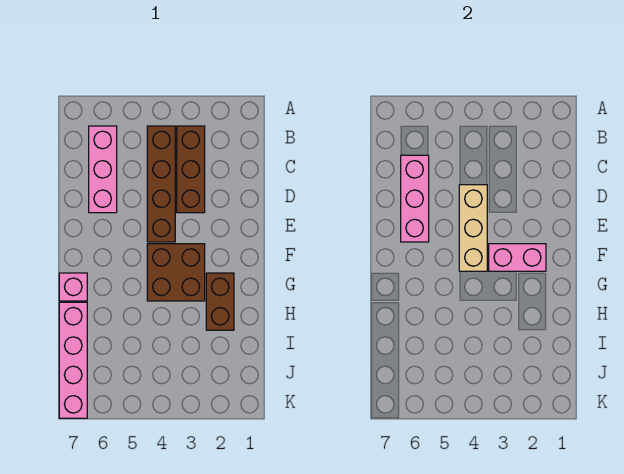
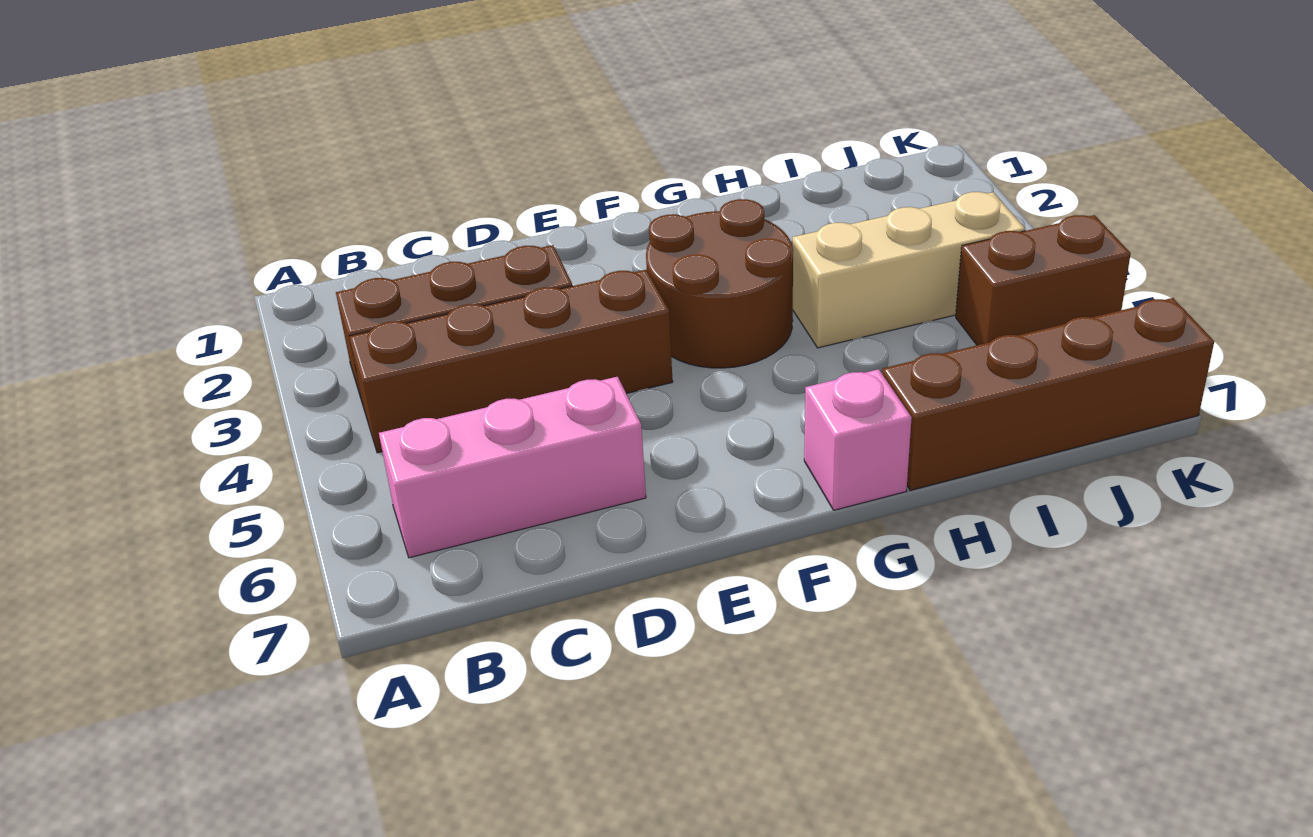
pink brick C6:E6 level 2 -> none
tan brick D4:F4 level 2 -> tan brick H4:J4 level 1
pink brick F2:F3 level 2 -> none
brown brick F3:G4 level 1 -> brown round brick F3:G4 level 1
brown brick G2:H2 level 1 -> brown brick J5:K5 level 1
pink brick H7:K7 level 1 -> brown brick H7:K7 level 1

